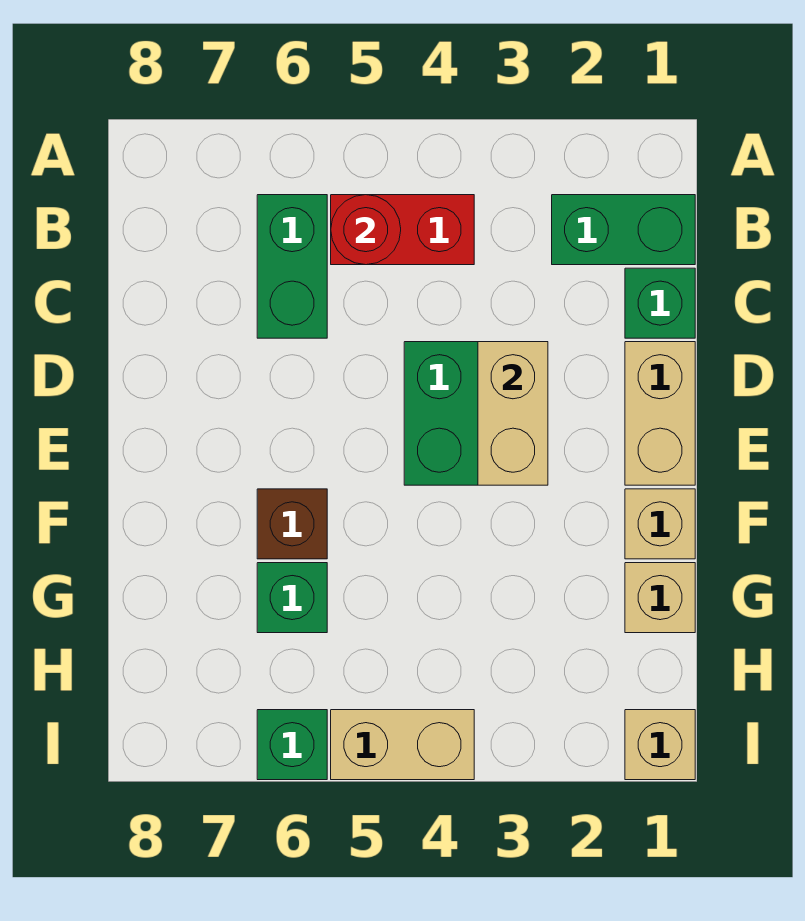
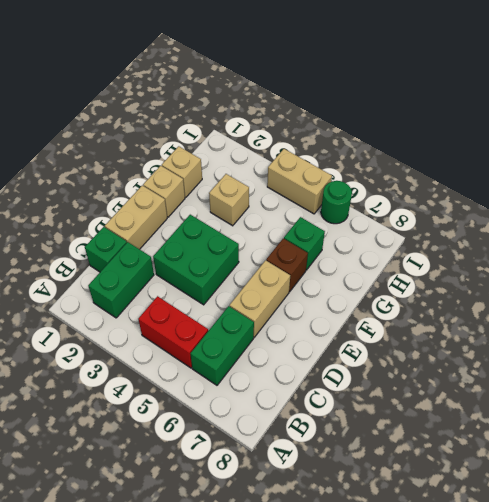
green brick B1:B2 level 1 -> green brick B2:C2 level 1
red round brick B5 level 2 -> none
tan brick D3:E3 level 2 -> tan brick D6:E6 level 1
tan brick I1 level 1 -> tan brick G3 level 1
green brick I6 level 1 -> green round brick I6 level 1

